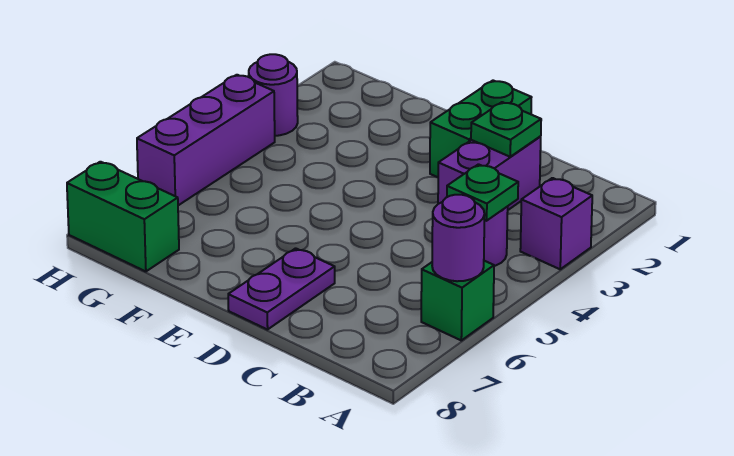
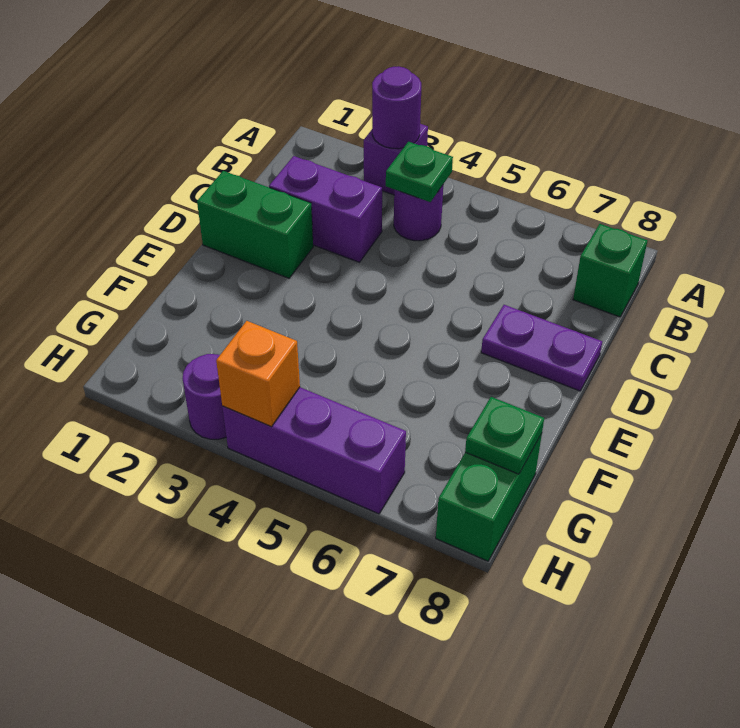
green brick A6 level 1 -> green brick B8 level 1
purple round brick A6 level 2 -> purple round brick A3 level 2
green plate C2 level 2 -> green plate G8 level 2
none -> orange brick H4 level 2

